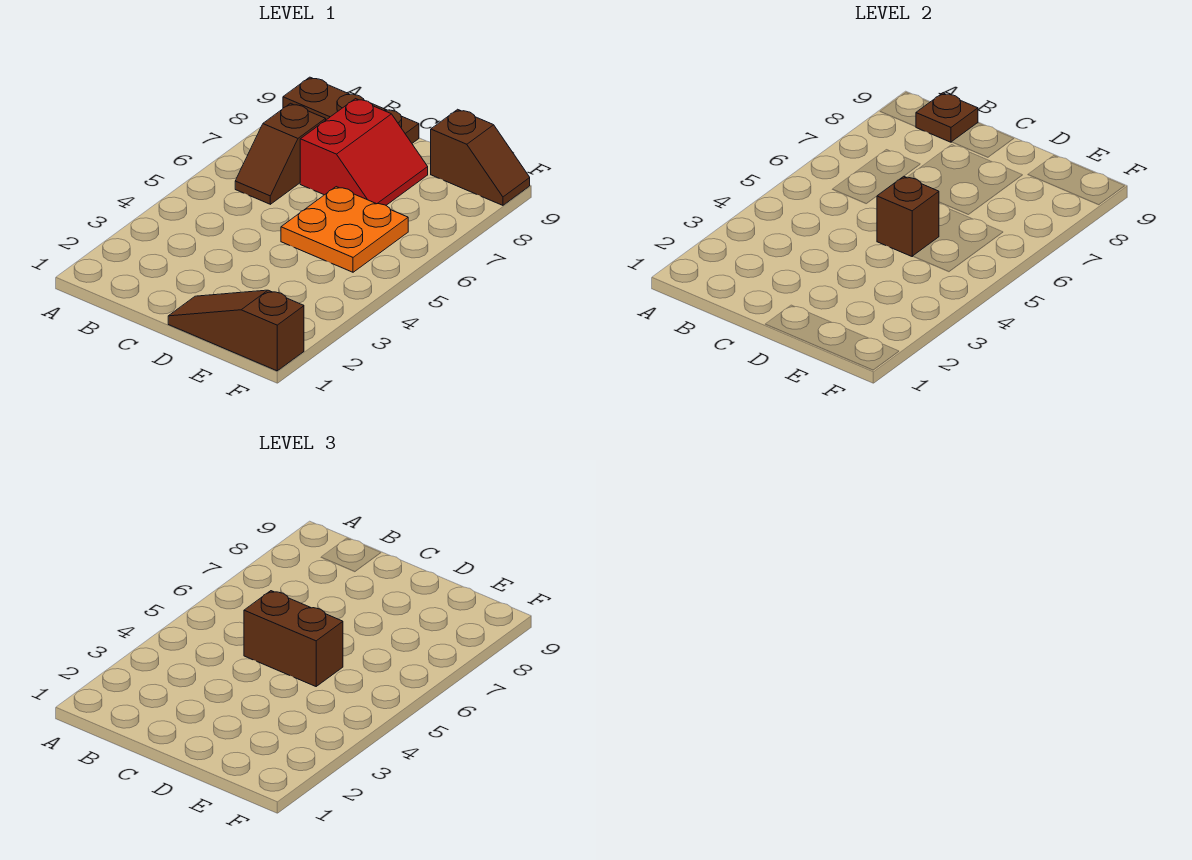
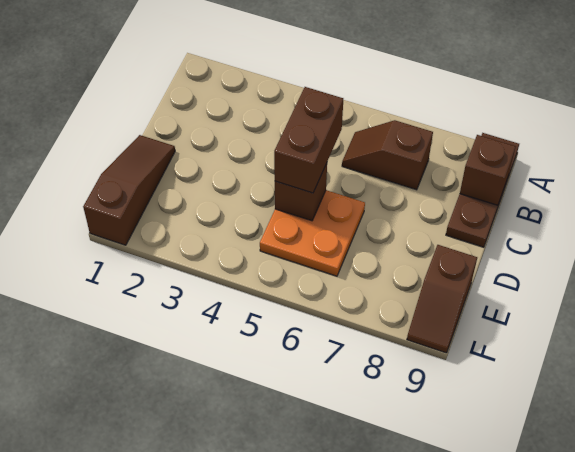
brown plate B9 level 2 -> brown brick B9 level 2
red slope C7:D8 level 1 top C -> none

